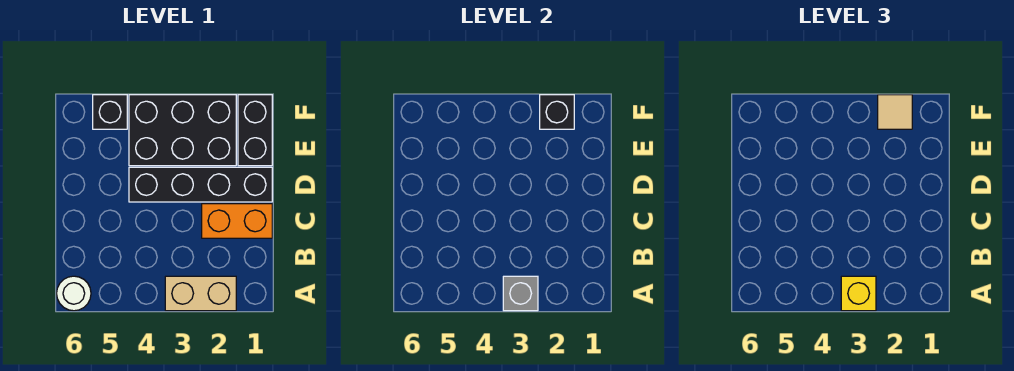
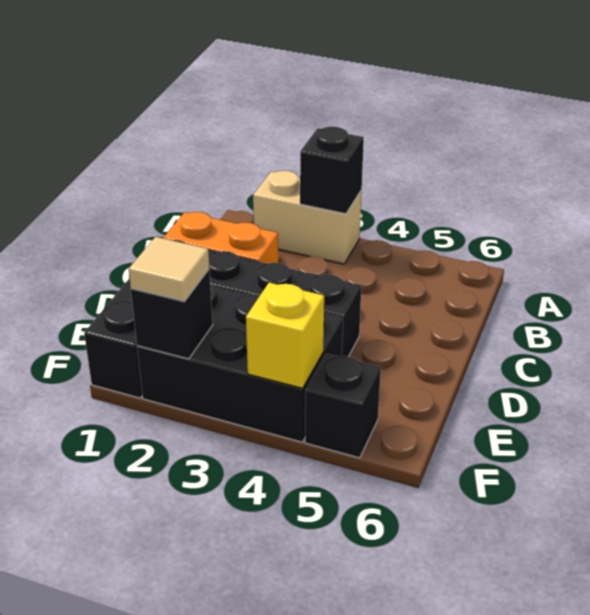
grey brick A3 level 2 -> black brick A3 level 2
yellow brick A3 level 3 -> yellow brick F4 level 2
white round brick A6 level 1 -> none

